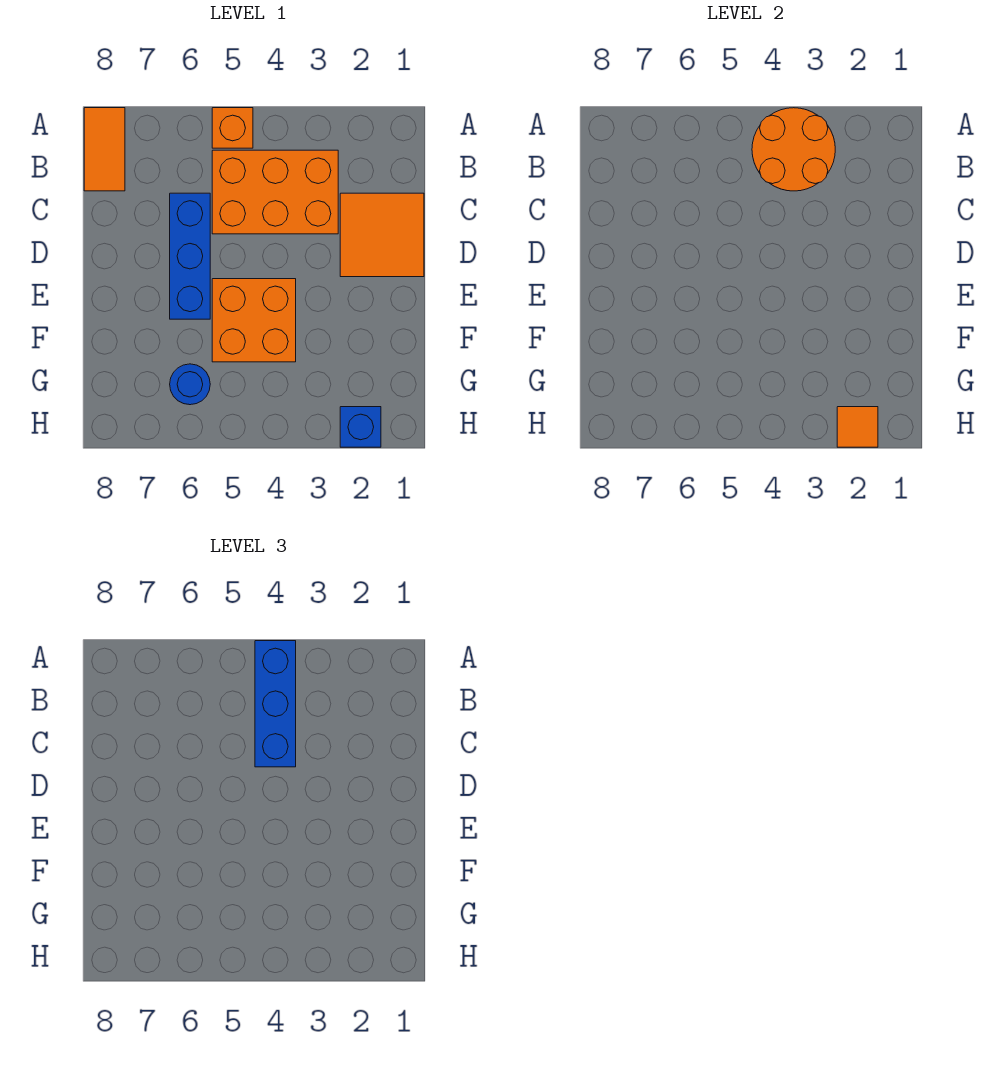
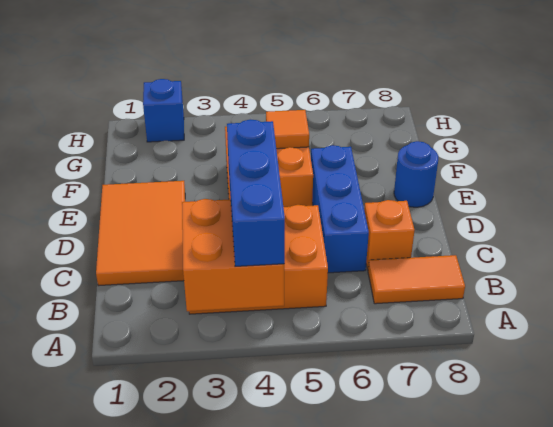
orange round brick A3:B4 level 2 -> orange brick A3:B4 level 2
orange brick A5 level 1 -> orange brick C7 level 1
orange tile A8:B8 level 1 -> orange tile B7:B8 level 1
orange tile C1:D2 level 1 -> orange tile C1:E2 level 1
blue round brick G6 level 1 -> blue round brick E8 level 1
orange tile H2 level 2 -> orange tile F5 level 2

